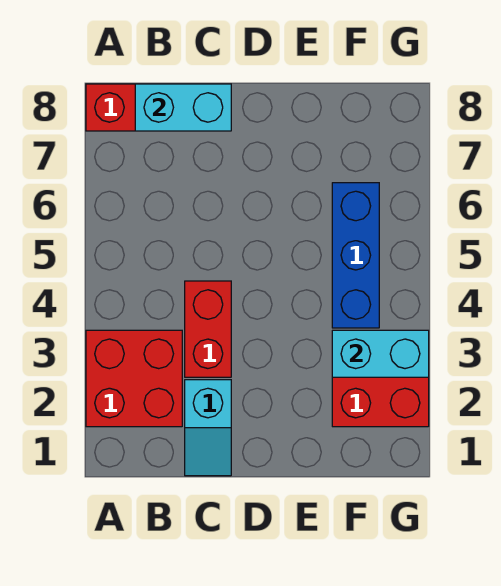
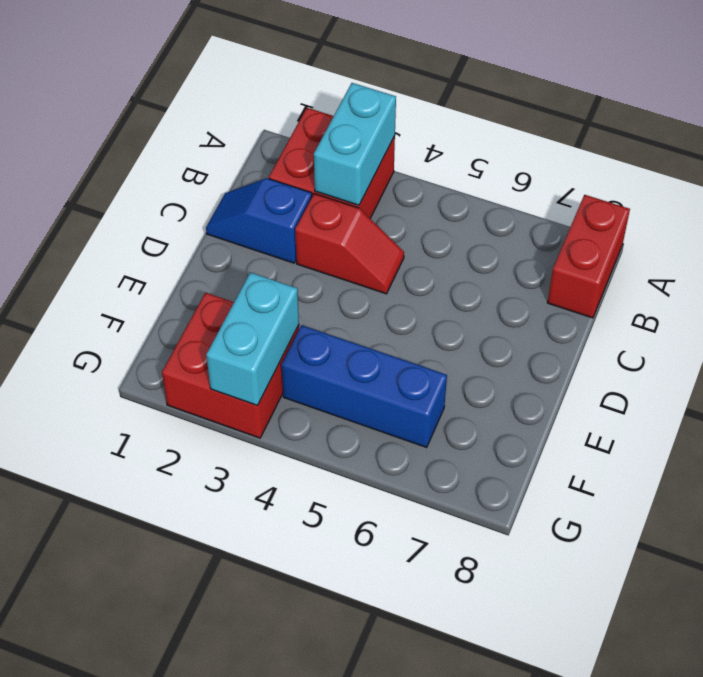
cyan brick B8:C8 level 2 -> cyan brick A3:B3 level 2
cyan slope C1:C2 level 1 top 2 -> blue slope C1:C2 level 1 top 2
red brick C3:C4 level 1 -> red slope C3:C4 level 1 top 3

